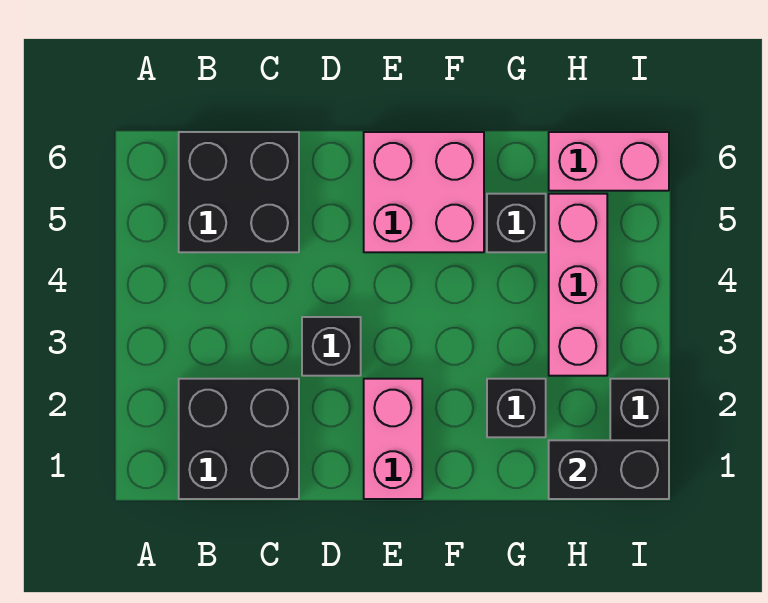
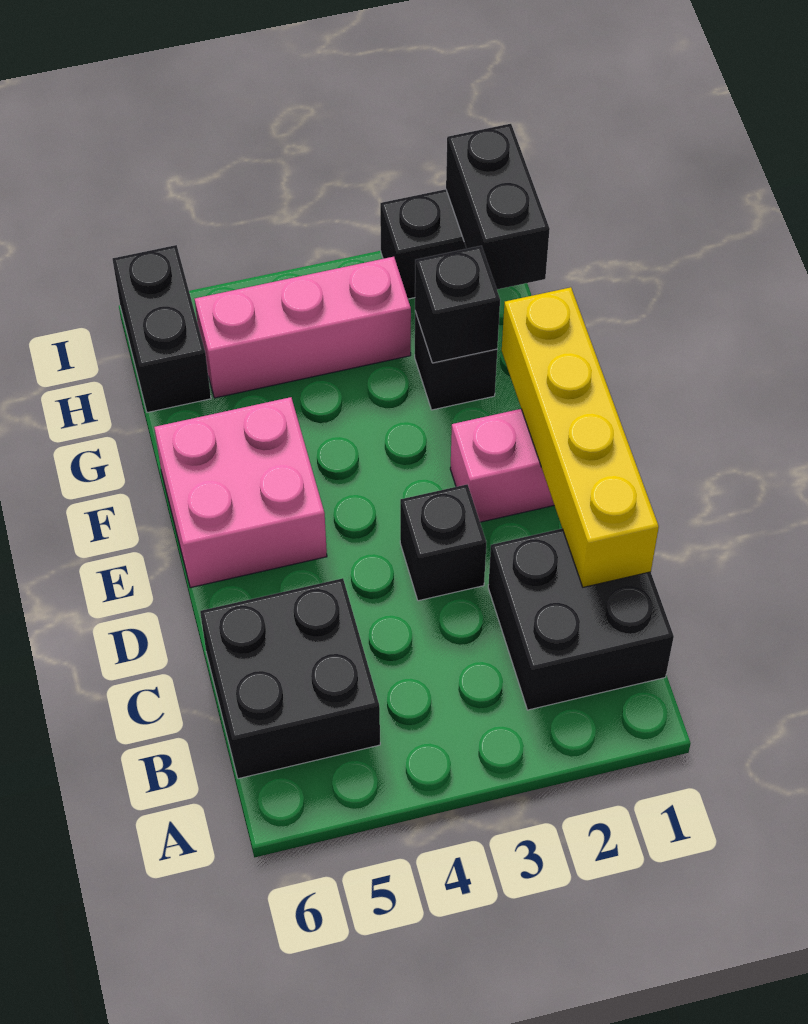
none -> yellow brick C1:F1 level 2
black brick G5 level 1 -> black brick G2 level 2
pink brick H6:I6 level 1 -> black brick H6:I6 level 1

